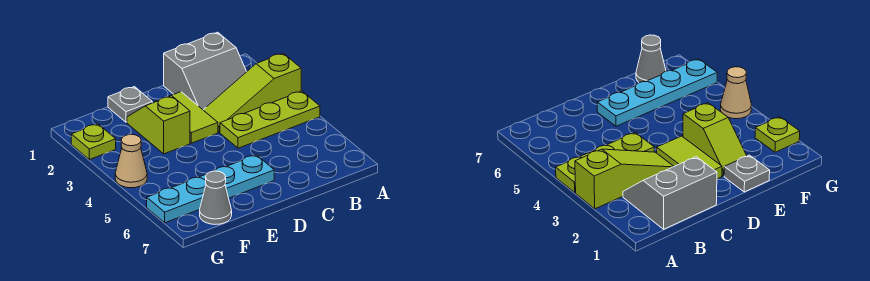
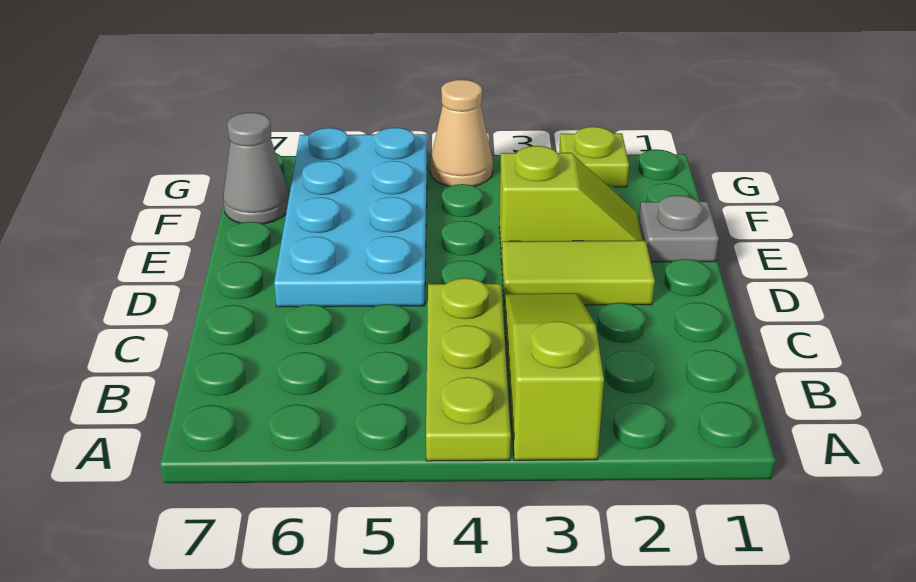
grey slope B1:C2 level 1 top 1 -> none
cyan plate D6:G6 level 1 -> cyan plate D5:G6 level 1

